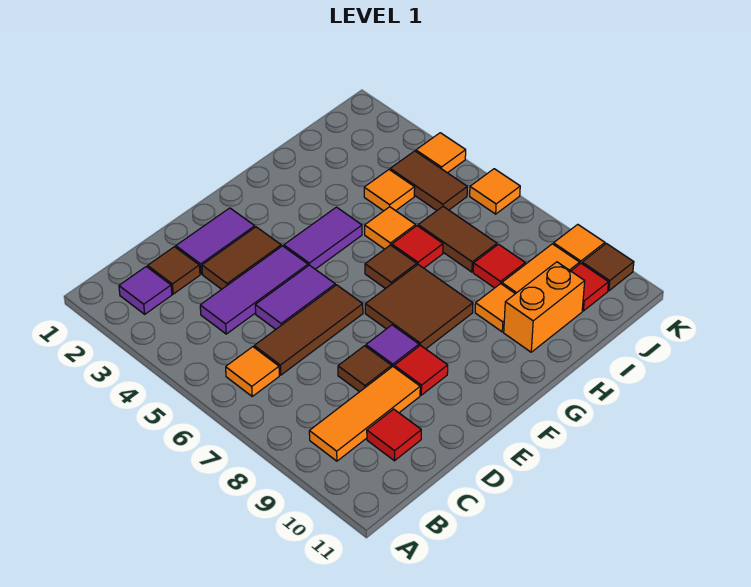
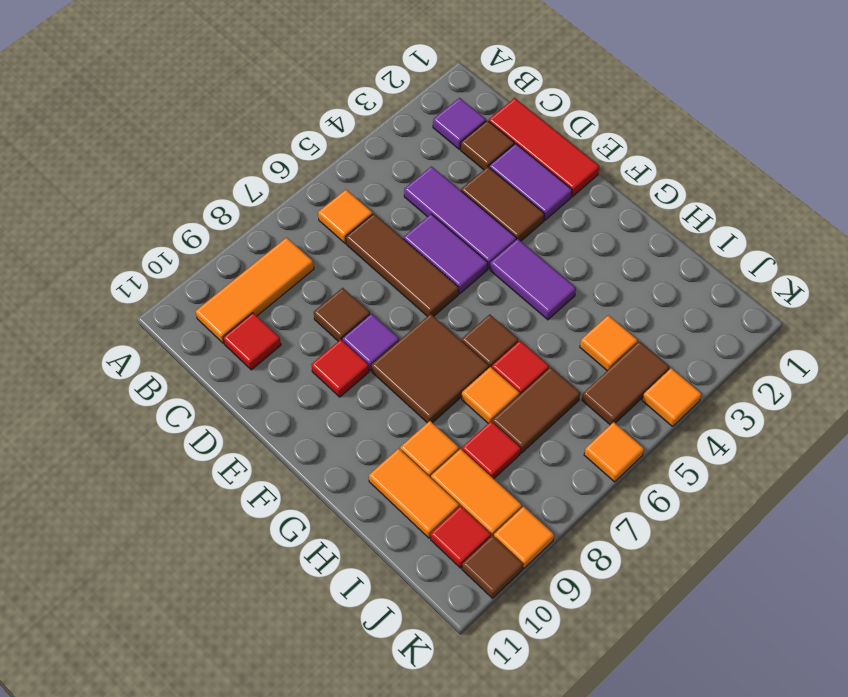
orange tile B9:D9 level 1 -> orange tile B8:B10 level 1
none -> red tile C1:E1 level 1
orange tile H5 level 1 -> orange tile H7 level 1
orange brick H10:I10 level 1 -> orange tile H10:I10 level 1

